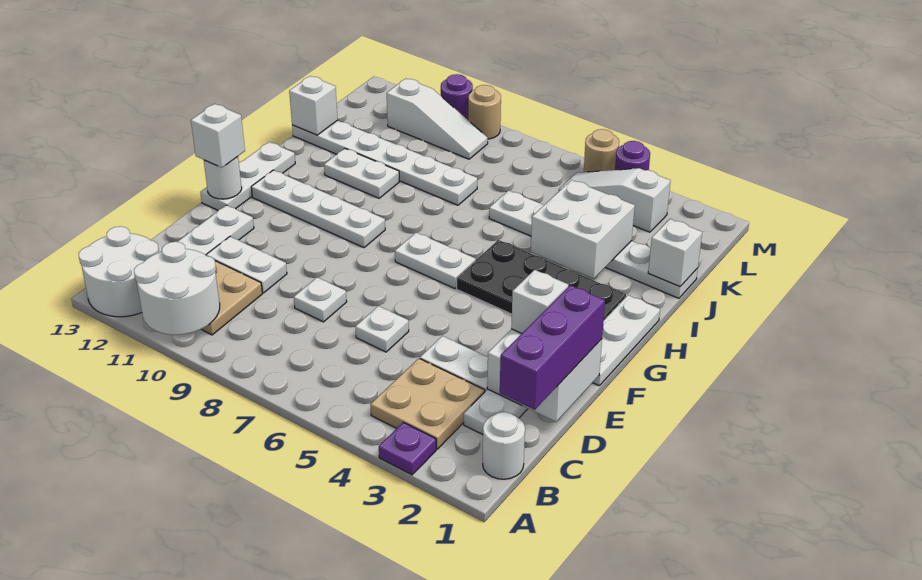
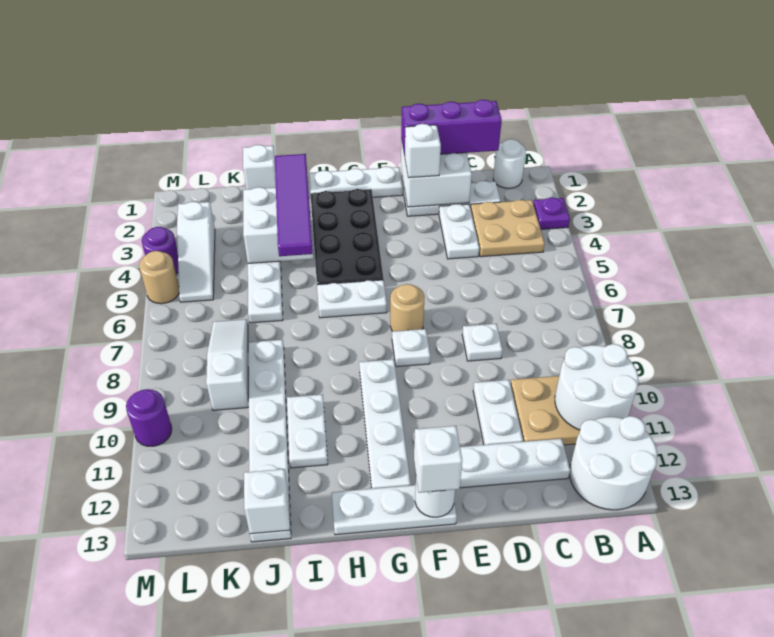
white plate D6 level 1 -> white plate F8 level 1
white plate G6:G7 level 1 -> white plate G6:H6 level 1
none -> purple tile I2:I5 level 3
white slope L9:L11 level 1 top 11 -> white slope K7:K9 level 1 top 9
tan round brick M9 level 1 -> tan round brick F7 level 1

